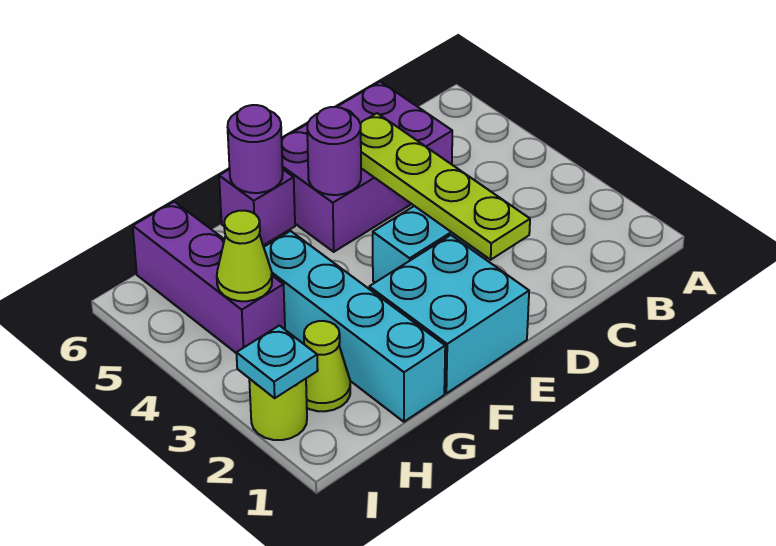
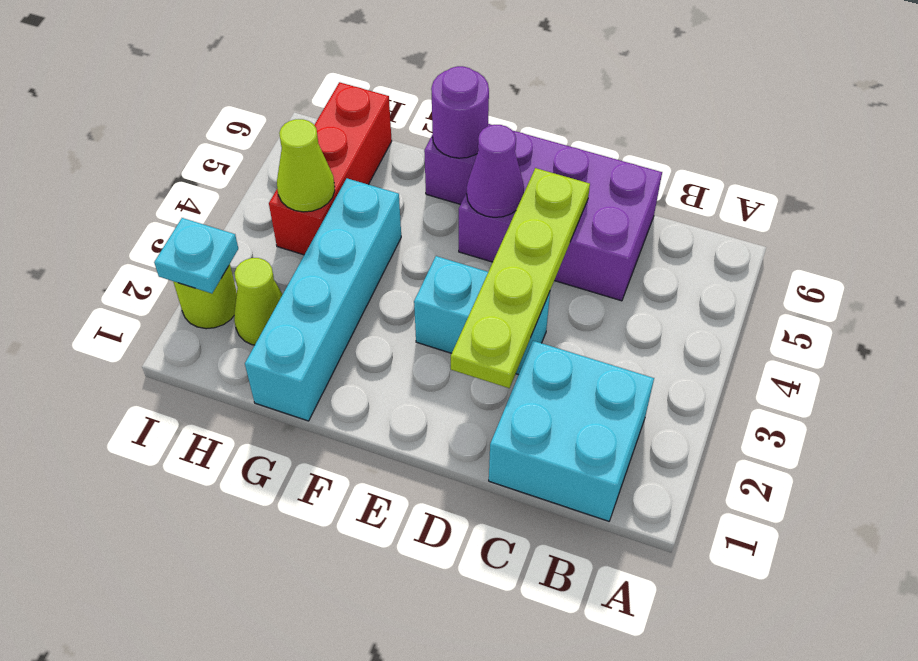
cyan brick E1:F2 level 1 -> cyan brick B1:C2 level 1
purple round brick E5 level 2 -> purple cone E5 level 2
purple brick H4:H6 level 1 -> red brick H4:H6 level 1

